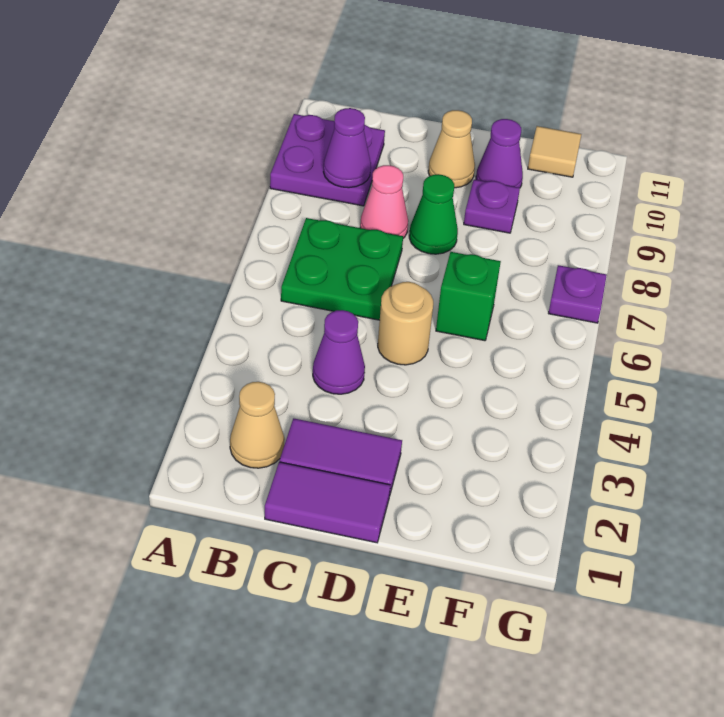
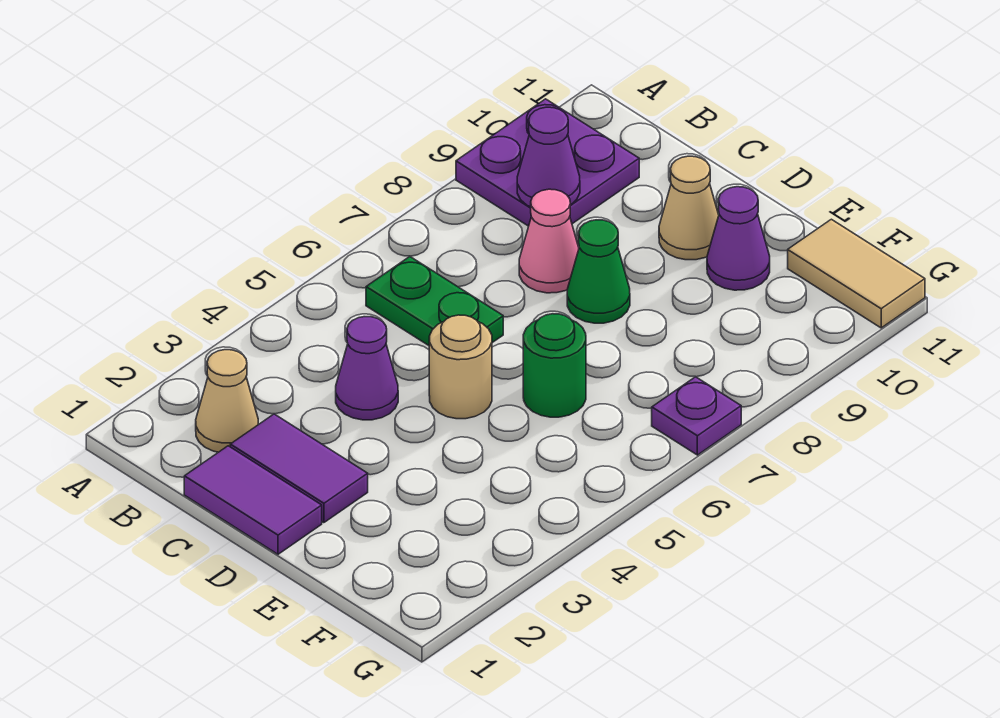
green plate B6:C7 level 1 -> green plate B6:C6 level 1
green brick E6 level 1 -> green round brick E6 level 1
purple plate E9 level 1 -> none
tan tile F11 level 1 -> tan tile F11:G11 level 1

